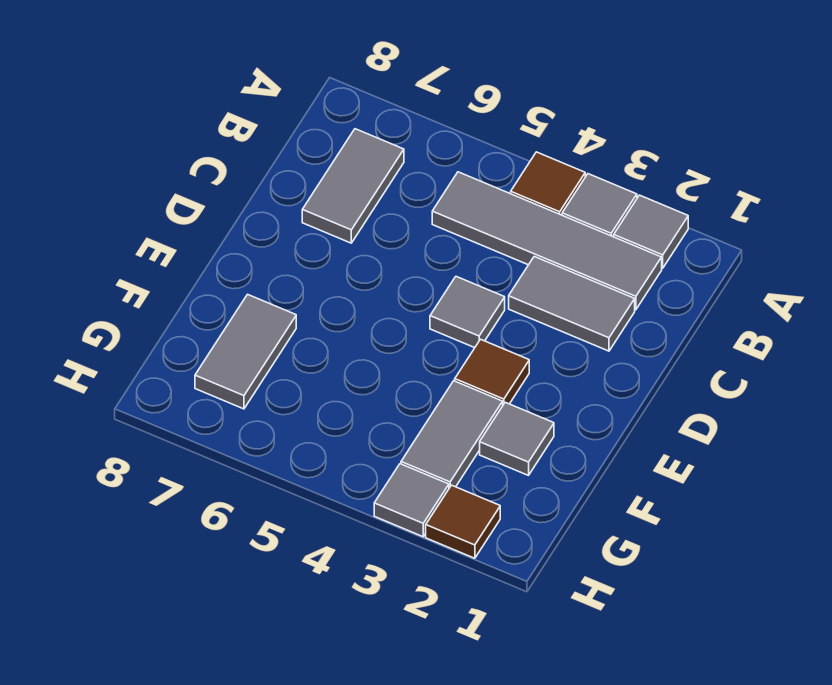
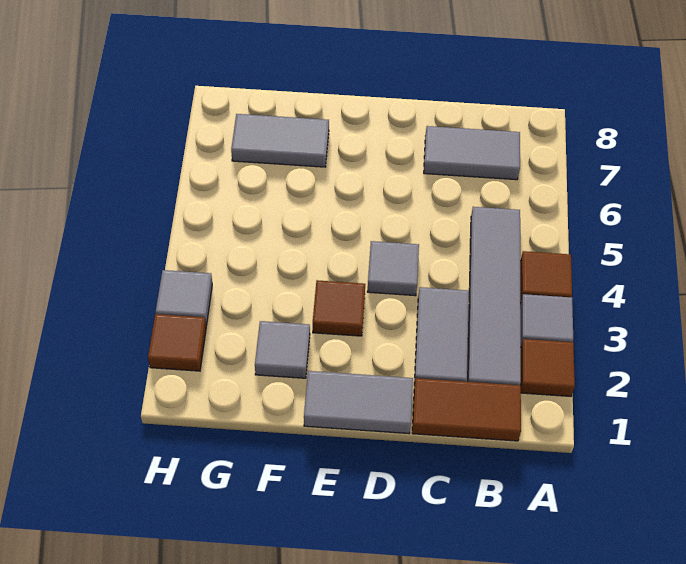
grey tile A2 level 1 -> brown tile A2 level 1
none -> brown tile B1:C1 level 1
grey tile F3:G3 level 1 -> grey tile D1:E1 level 1

